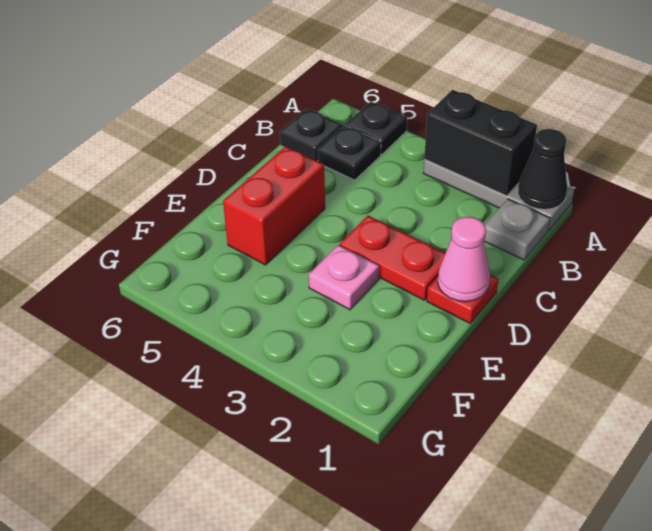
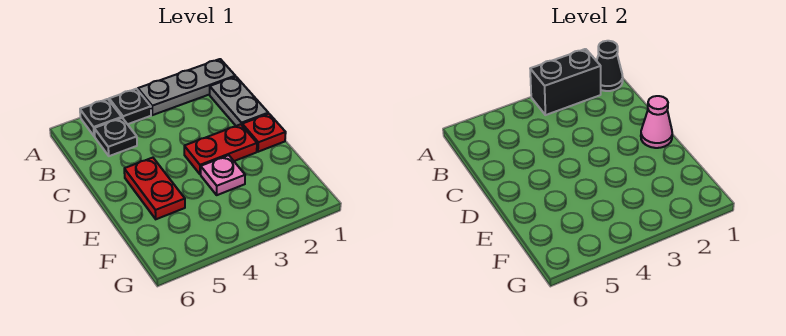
grey plate B1 level 1 -> grey plate B1:C1 level 1
black plate B6 level 1 -> black plate A4 level 1
red brick D5:E5 level 1 -> red plate D5:E5 level 1

